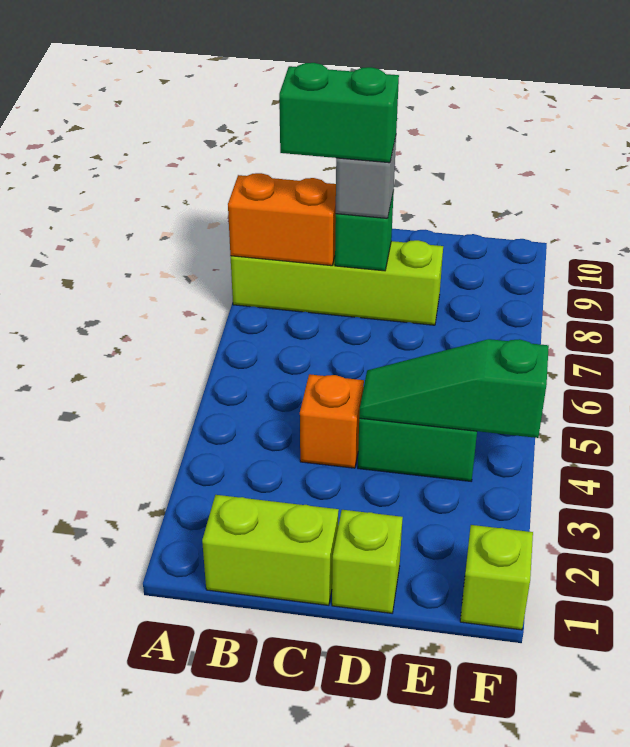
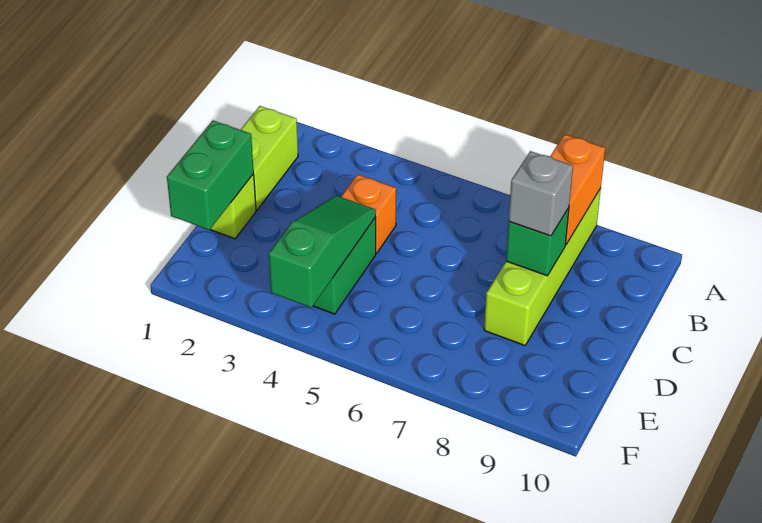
green brick B8:C8 level 4 -> green brick D1:E1 level 2
lime brick F1 level 1 -> none

